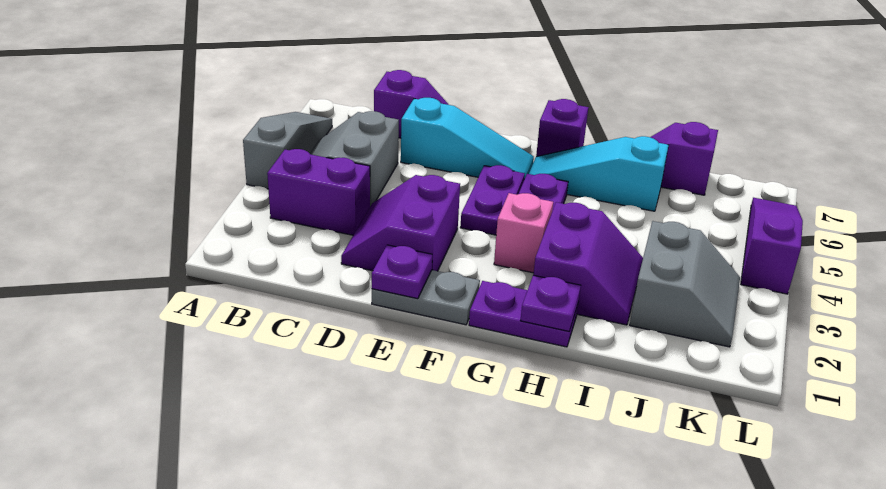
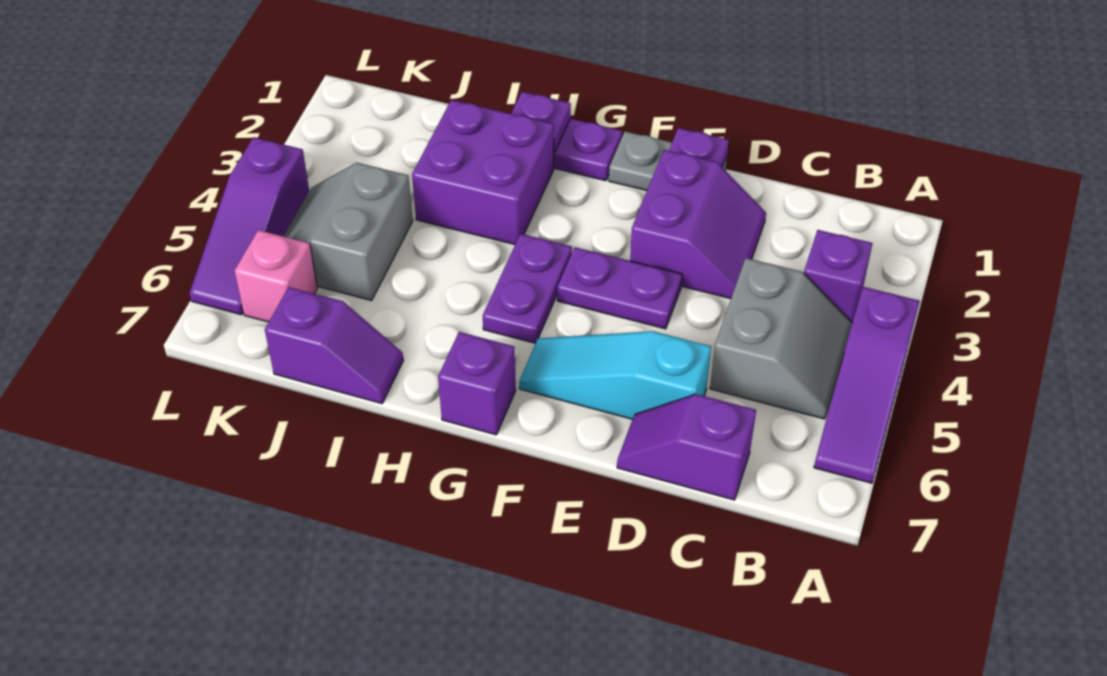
grey slope A4:A6 level 1 top 4 -> purple slope A4:A6 level 1 top 4
purple brick B3:C3 level 1 -> purple brick B3 level 1
purple plate F4:F5 level 1 -> purple plate E4:F4 level 1
pink brick G3 level 1 -> pink brick K6 level 1
cyan slope G6:I6 level 1 top I -> none
purple slope H2:I3 level 1 top H -> purple brick H2:I3 level 1
grey slope J2:K3 level 1 top J -> grey slope J4:K5 level 1 top J

